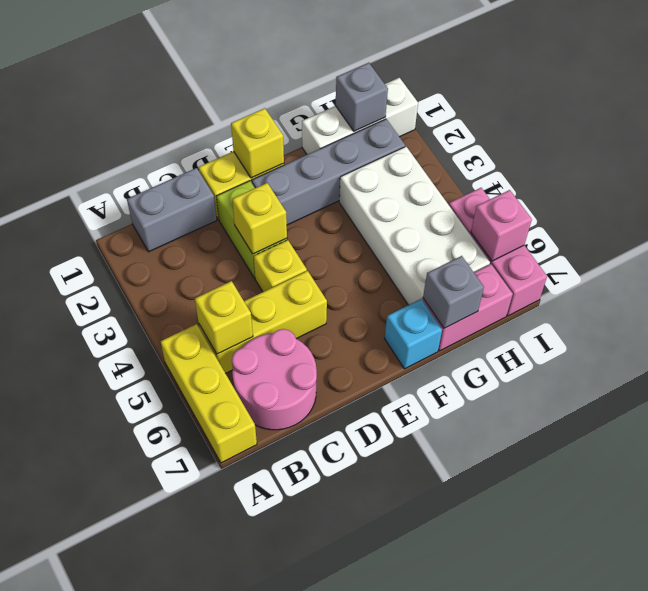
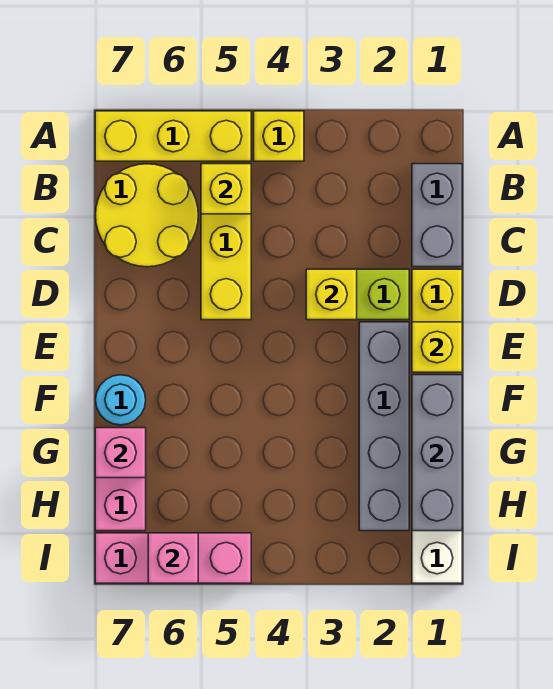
pink round brick B6:C7 level 1 -> yellow round brick B6:C7 level 1
yellow brick D4 level 1 -> yellow brick A4 level 1
cyan brick F7 level 1 -> cyan round brick F7 level 1
white brick G3:H6 level 1 -> none
grey brick G7 level 2 -> pink brick G7 level 2
grey brick H1 level 2 -> grey brick F1:H1 level 2

